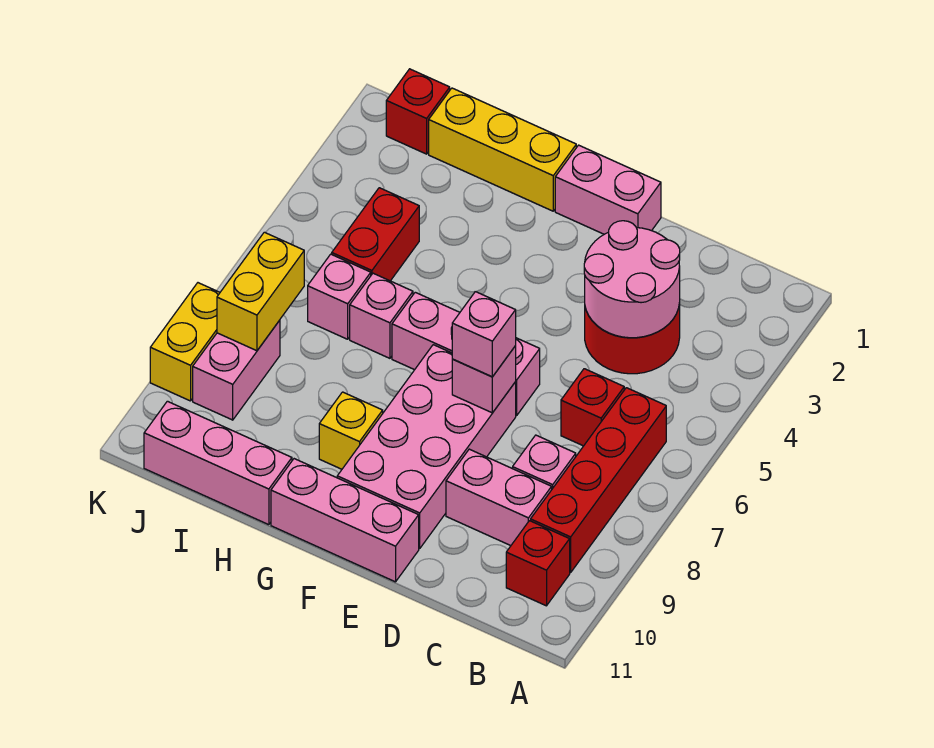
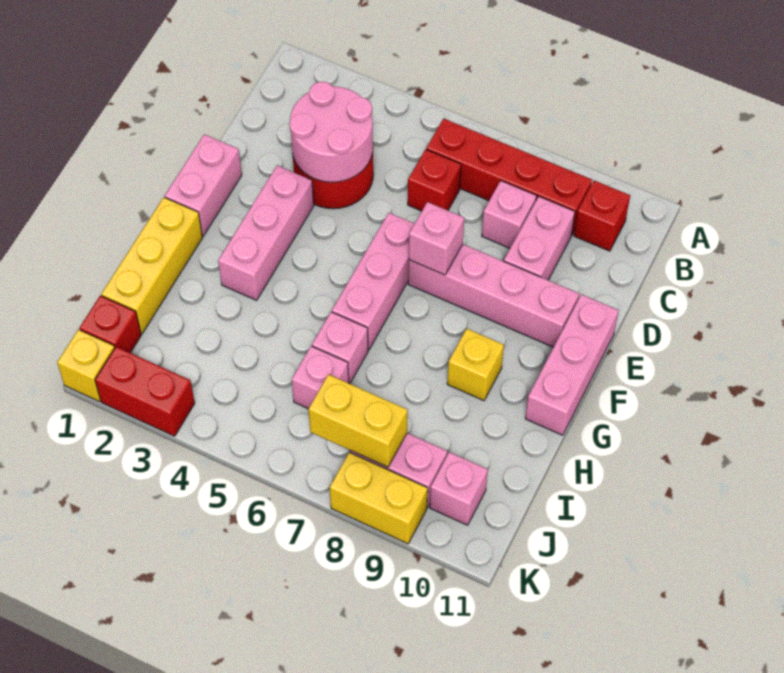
pink brick E7:F10 level 1 -> pink brick E7:E10 level 1
pink brick E7 level 3 -> pink brick J10 level 1
pink brick H11:J11 level 1 -> pink brick E3:G3 level 1
red brick I4:I5 level 1 -> red brick K2:K3 level 1
none -> yellow brick K1 level 1

